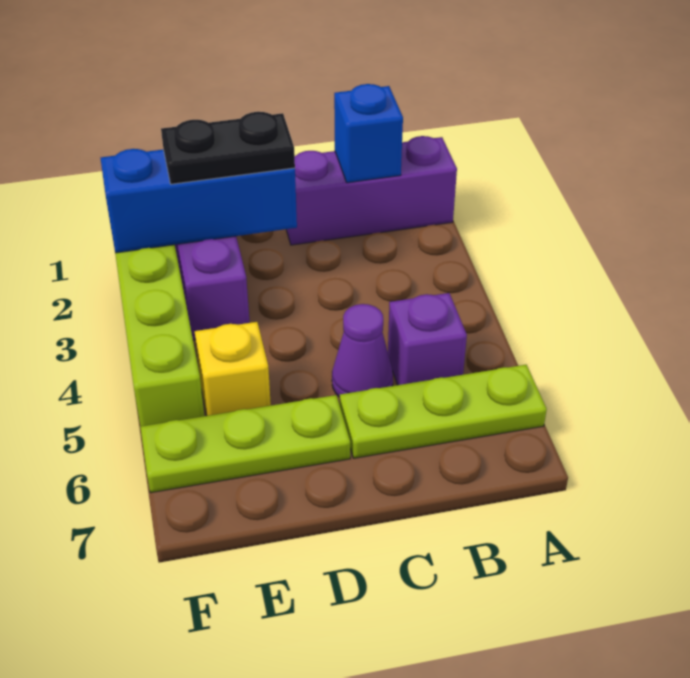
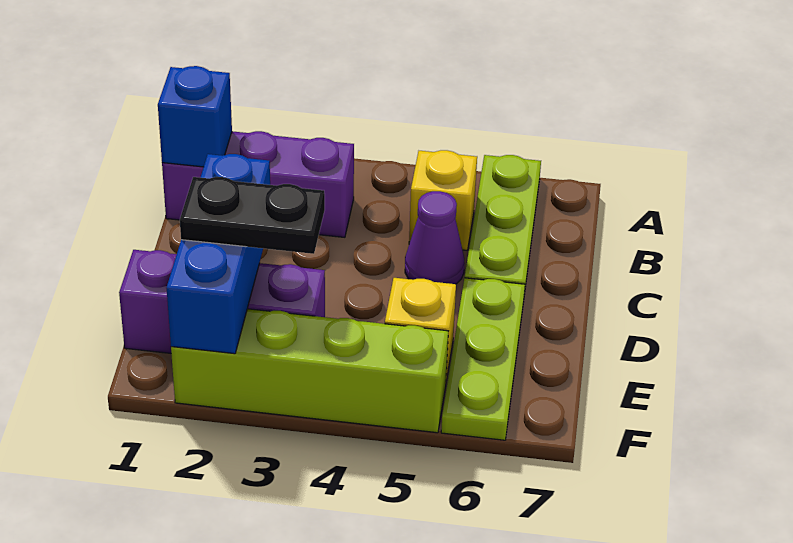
purple brick A1:C1 level 1 -> purple brick B1:B3 level 1
purple brick B5 level 1 -> yellow brick B5 level 1
black plate D2:E2 level 3 -> black plate E2:E3 level 3

